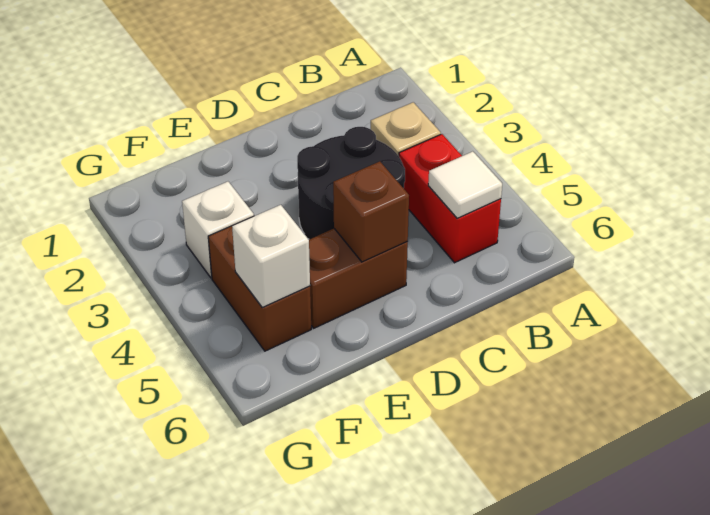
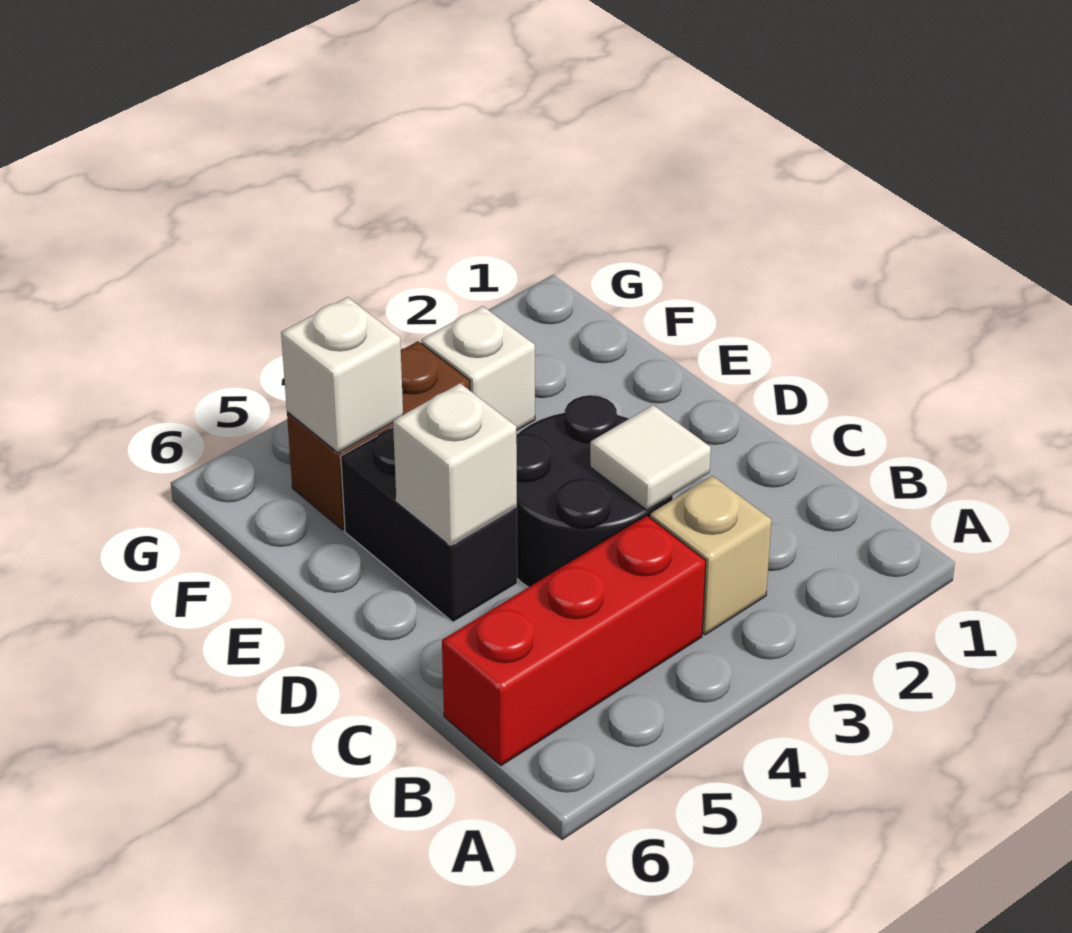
red brick B4:B5 level 1 -> red brick B4:B6 level 1
white tile B5 level 2 -> white tile C3 level 2
brown brick D5:E5 level 1 -> black brick D5:E5 level 1
brown brick D5 level 2 -> white brick D5 level 2

